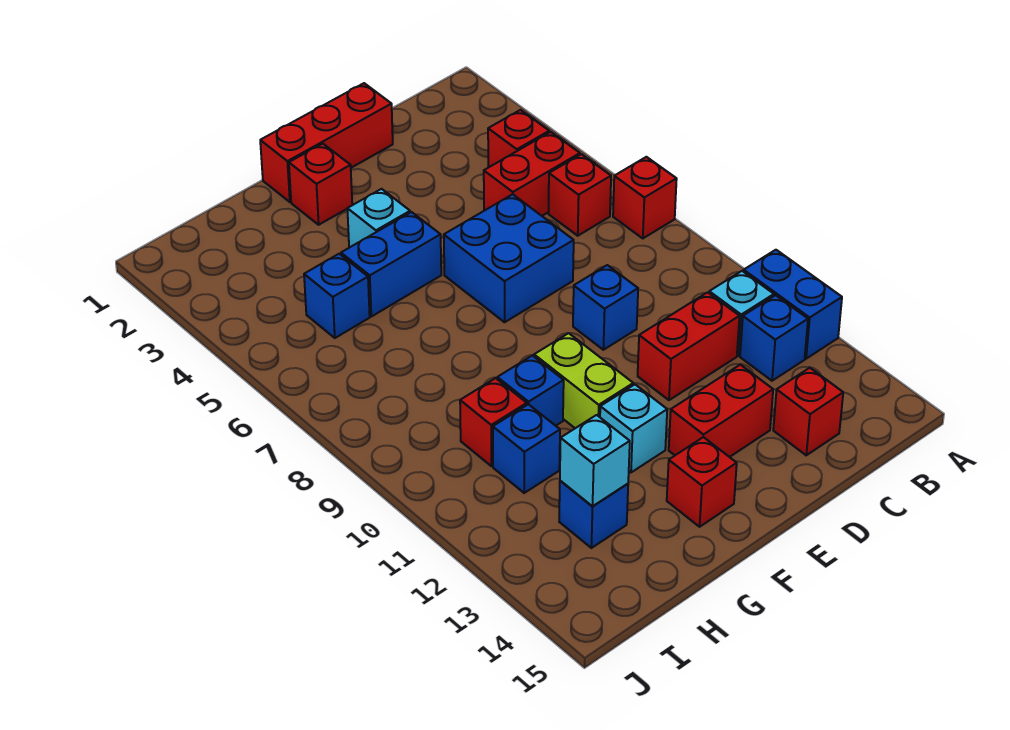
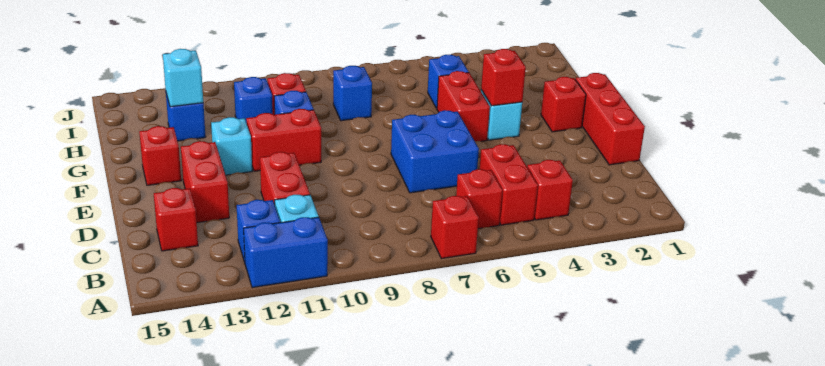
blue brick D9 level 1 -> blue brick H8 level 1
none -> red brick F4 level 2
blue brick F5:G5 level 1 -> red brick F5:G5 level 1
lime brick F10:F11 level 1 -> red brick F10:F11 level 1

